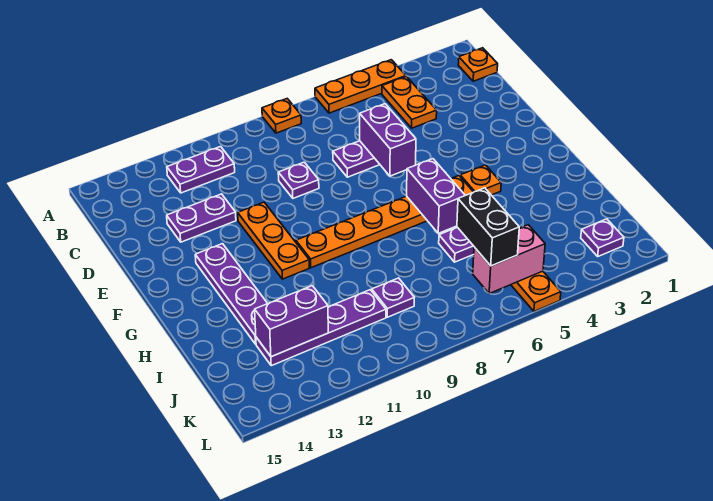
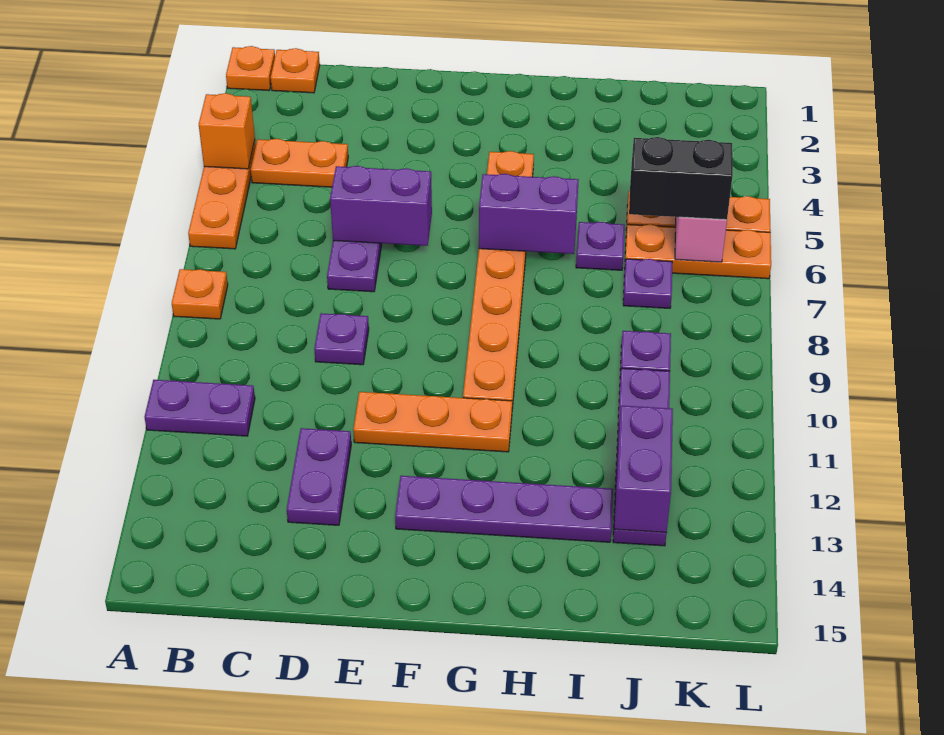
none -> orange plate A1 level 1
none -> orange brick A4 level 2
purple plate B11:B12 level 1 -> purple plate A11:B11 level 1
none -> orange plate J6:L6 level 1
purple plate K2 level 1 -> purple plate J7 level 1

